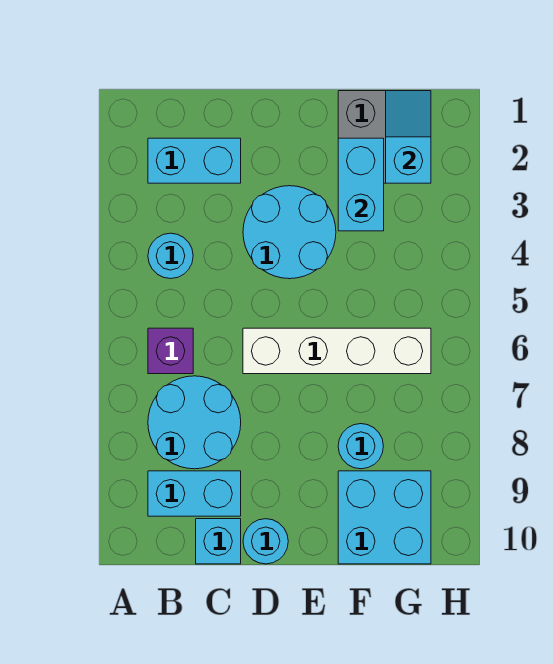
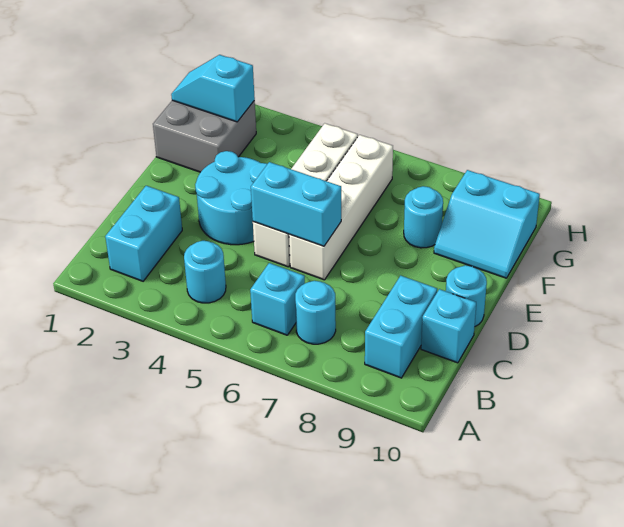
purple brick B6 level 1 -> cyan brick B6 level 1
cyan round brick B7:C8 level 1 -> cyan round brick B7 level 1
none -> white brick D5:G5 level 1
cyan brick F2:F3 level 2 -> cyan brick D5:D6 level 2
cyan brick F9:G10 level 1 -> cyan slope F9:G10 level 1 top G

